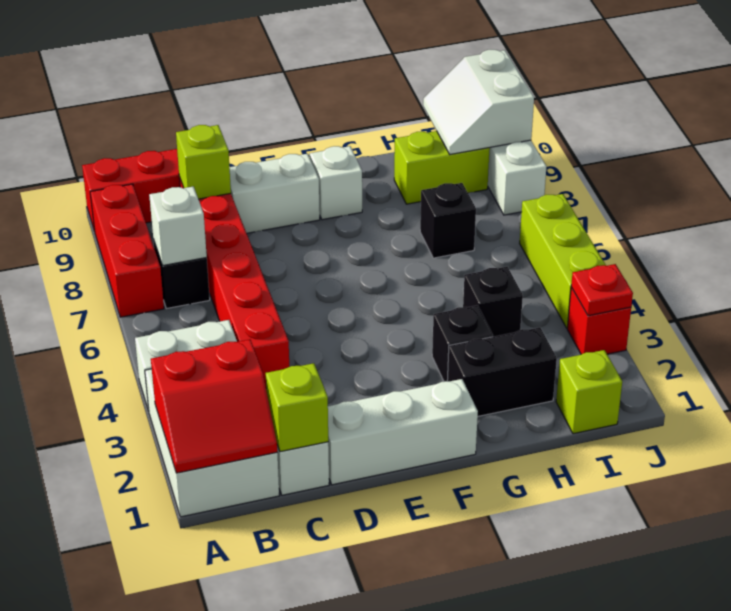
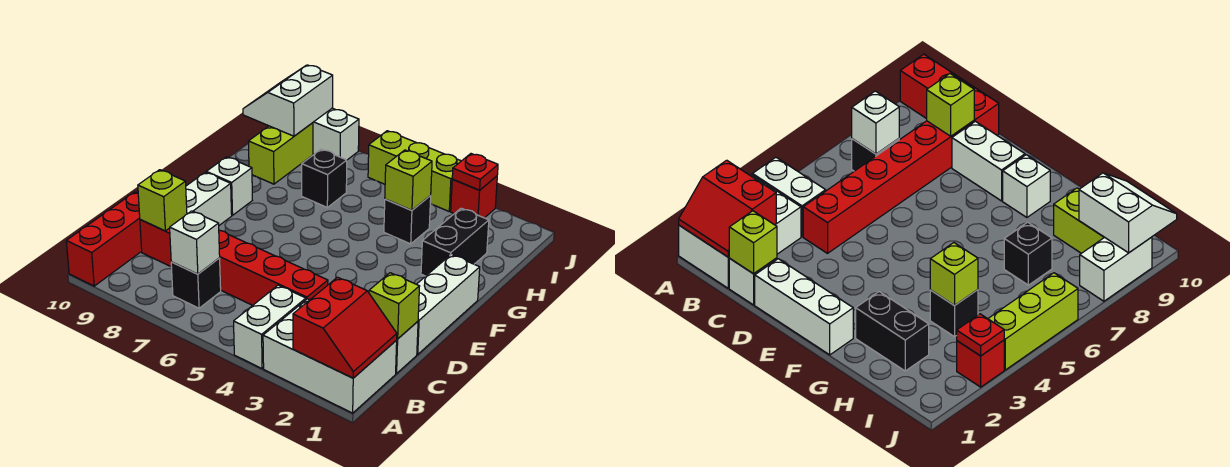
red brick A7:A9 level 1 -> none
black brick G3 level 1 -> none
lime brick I1 level 1 -> lime brick H4 level 2
white slope I9:J10 level 2 top J -> white slope I9:J10 level 2 top 9

